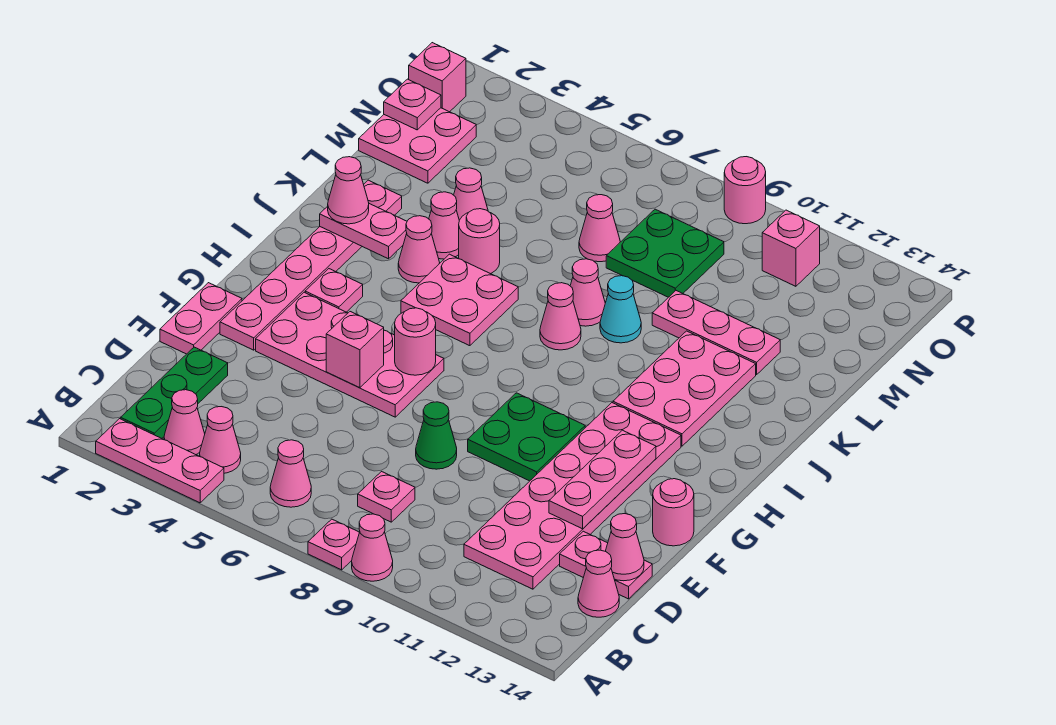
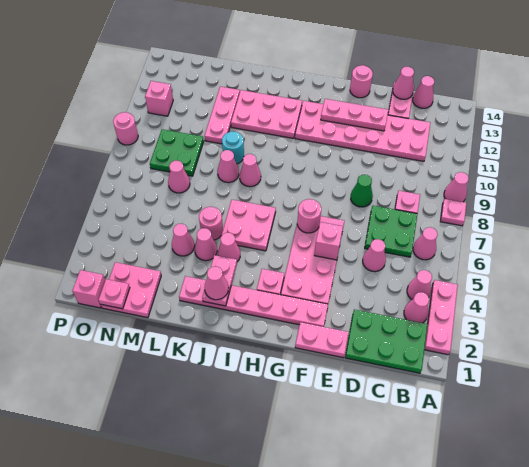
green plate B2:D2 level 1 -> green plate B1:D2 level 1
none -> pink cone D5 level 1
green plate F9:G10 level 1 -> green plate C6:D7 level 1
cyan cone K9 level 1 -> cyan round brick K9 level 1

